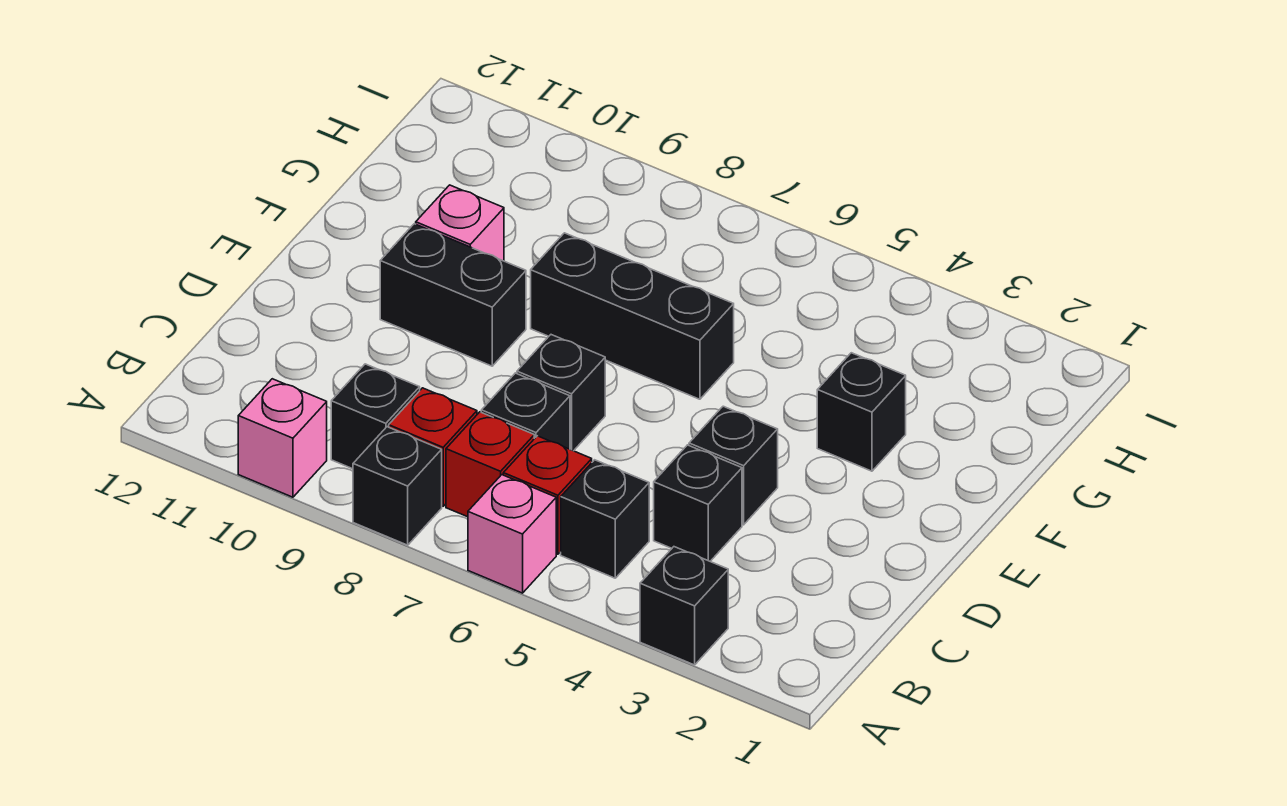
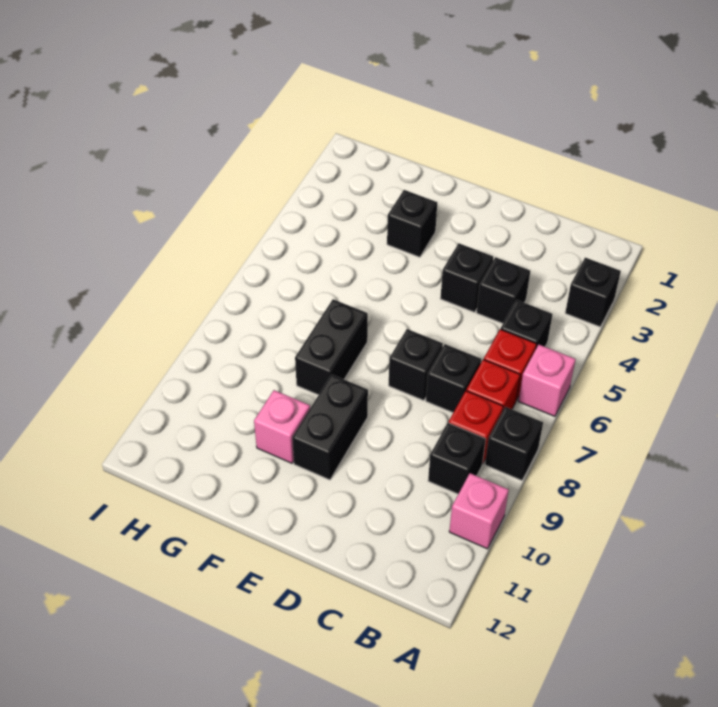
black brick F6:F8 level 1 -> black brick F7:F8 level 1

